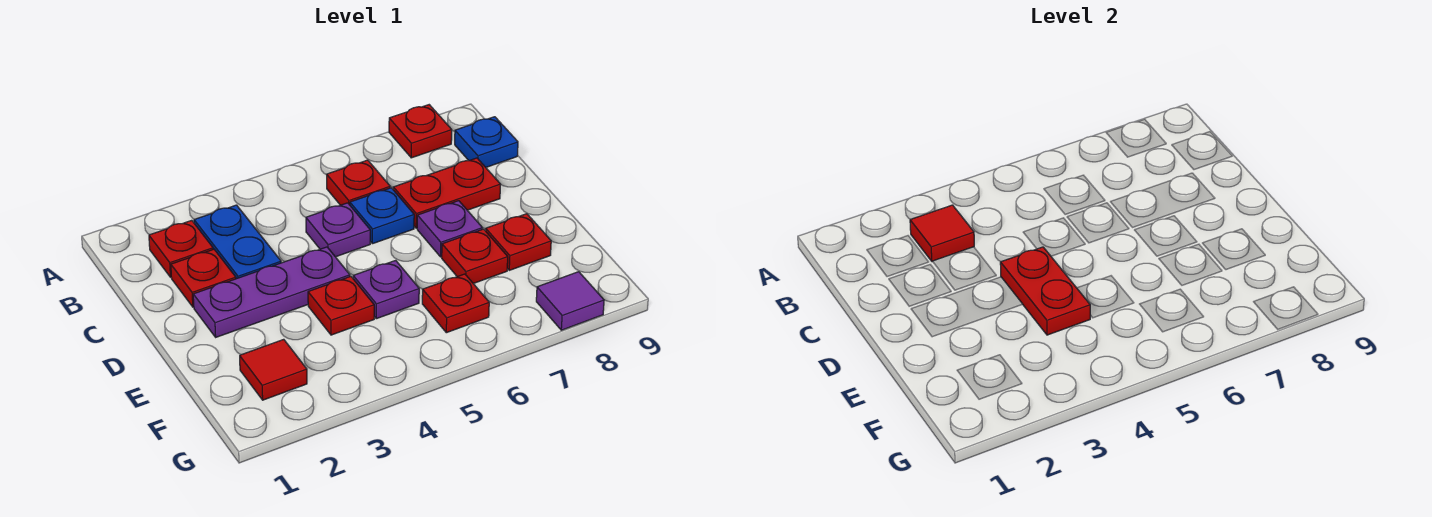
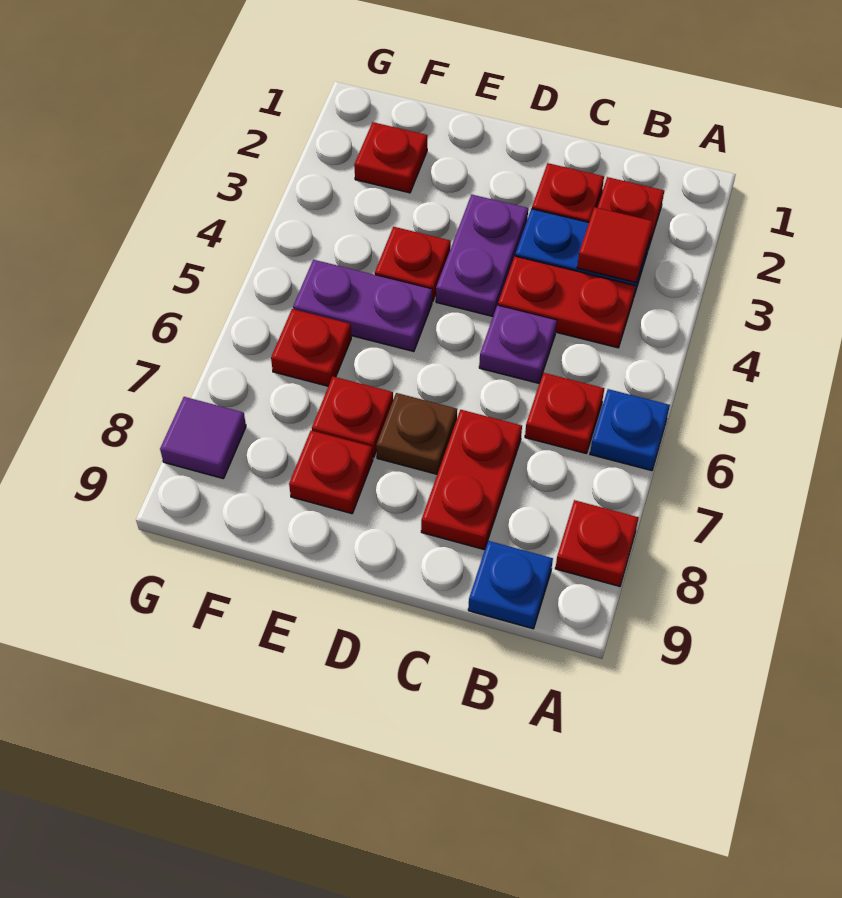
blue plate C6 level 1 -> blue plate A6 level 1
purple plate D2:D4 level 1 -> purple plate D3:D4 level 1
red plate D4:E4 level 2 -> red plate B4:C4 level 1
purple plate D7 level 1 -> brown plate D7 level 1
purple plate E5 level 1 -> purple plate E5:F5 level 1
red tile F2 level 1 -> red plate F2 level 1

